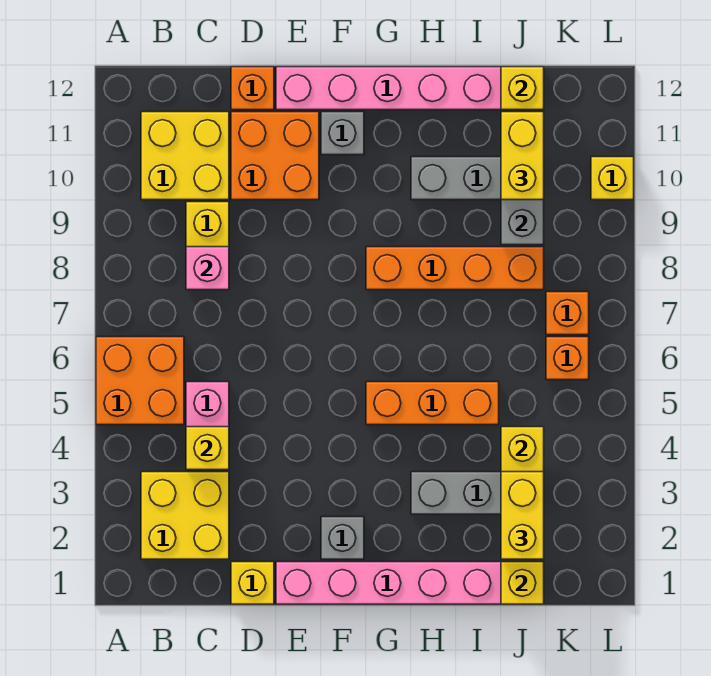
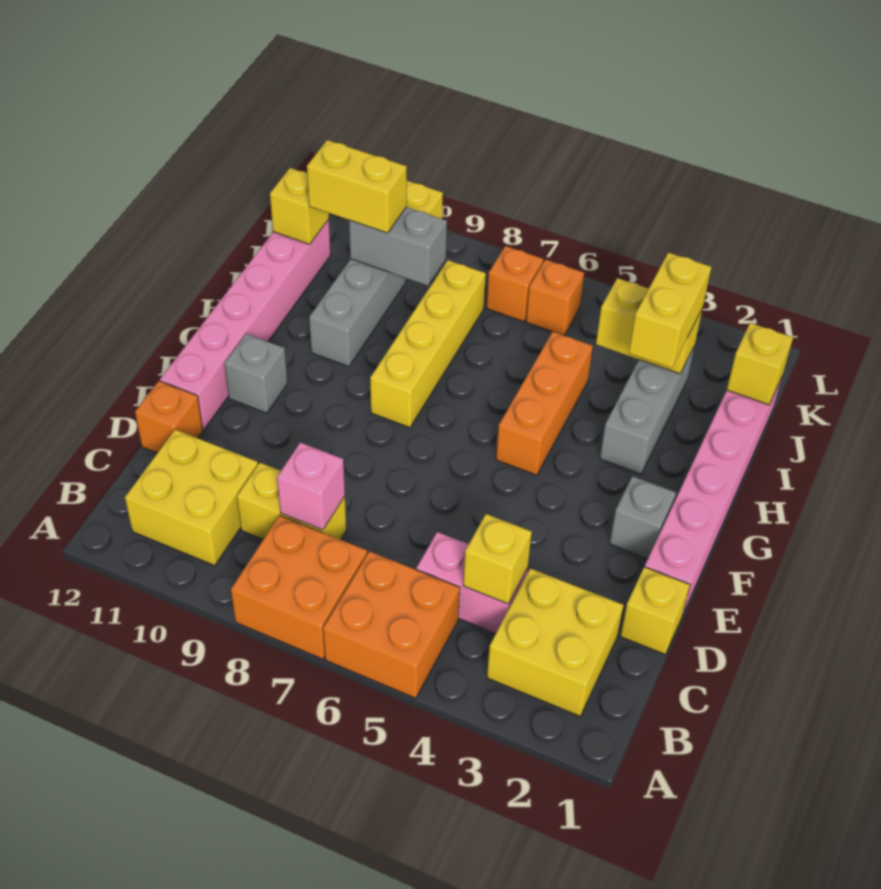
orange brick D10:E11 level 1 -> orange brick A7:B8 level 1
orange brick G8:J8 level 1 -> yellow brick G8:J8 level 1
yellow brick J2:J3 level 3 -> yellow brick I3:J3 level 3

